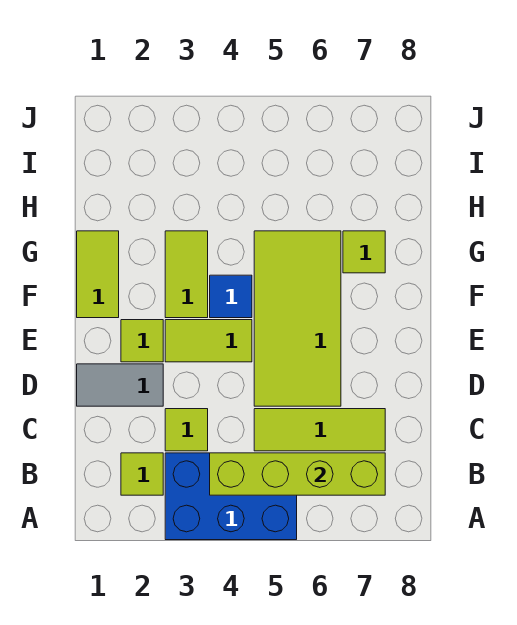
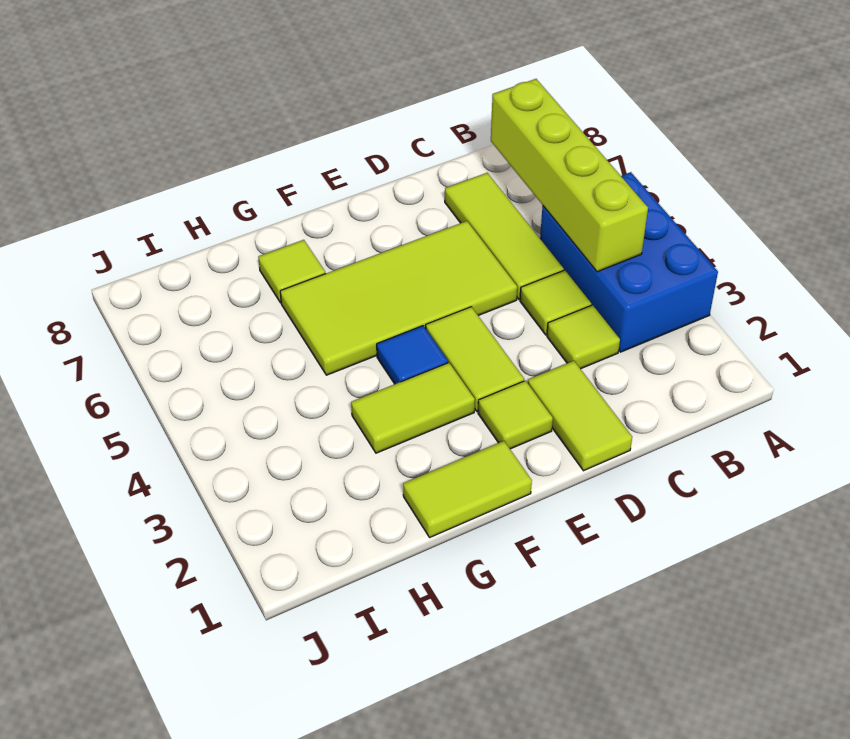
lime tile B2 level 1 -> lime tile C4 level 1
grey tile D1:D2 level 1 -> lime tile D1:D2 level 1

